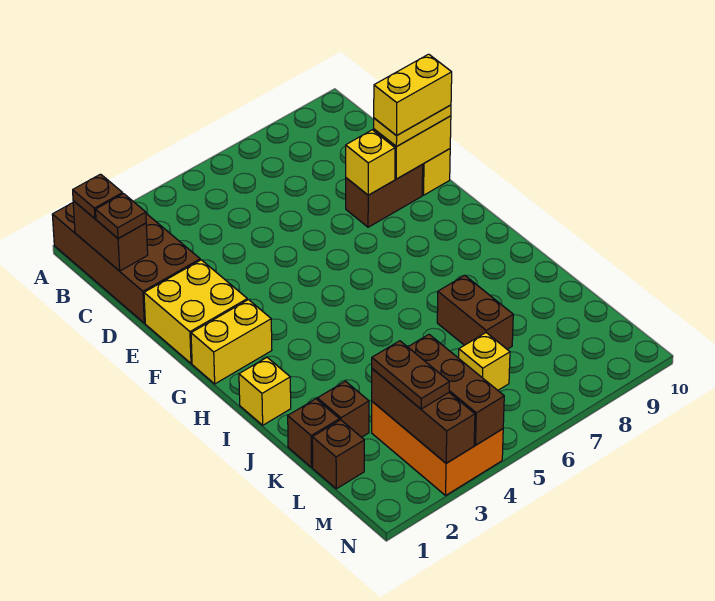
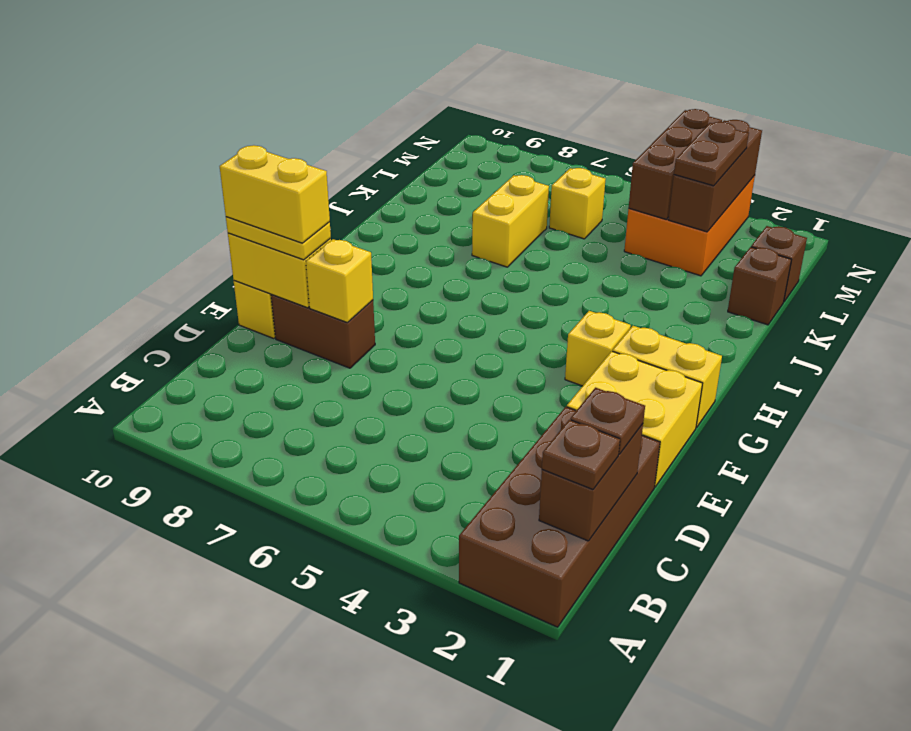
yellow brick I1 level 1 -> yellow brick G3 level 1
brown brick J7:K7 level 1 -> yellow brick J7:K7 level 1
brown brick K2 level 1 -> none

